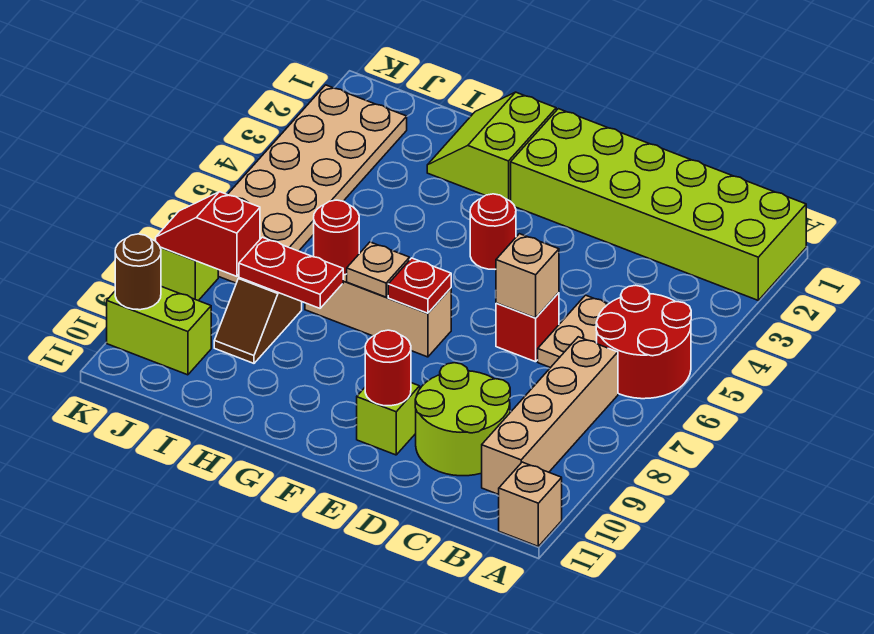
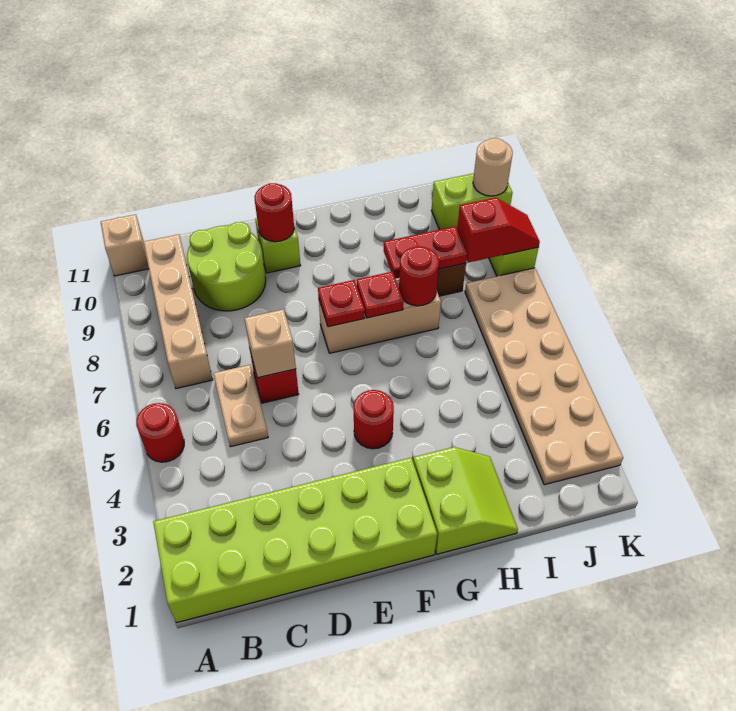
red round brick A5:B6 level 1 -> red round brick A5 level 1
tan plate G7 level 2 -> red plate G7 level 2
brown round brick K10 level 2 -> tan round brick K10 level 2

